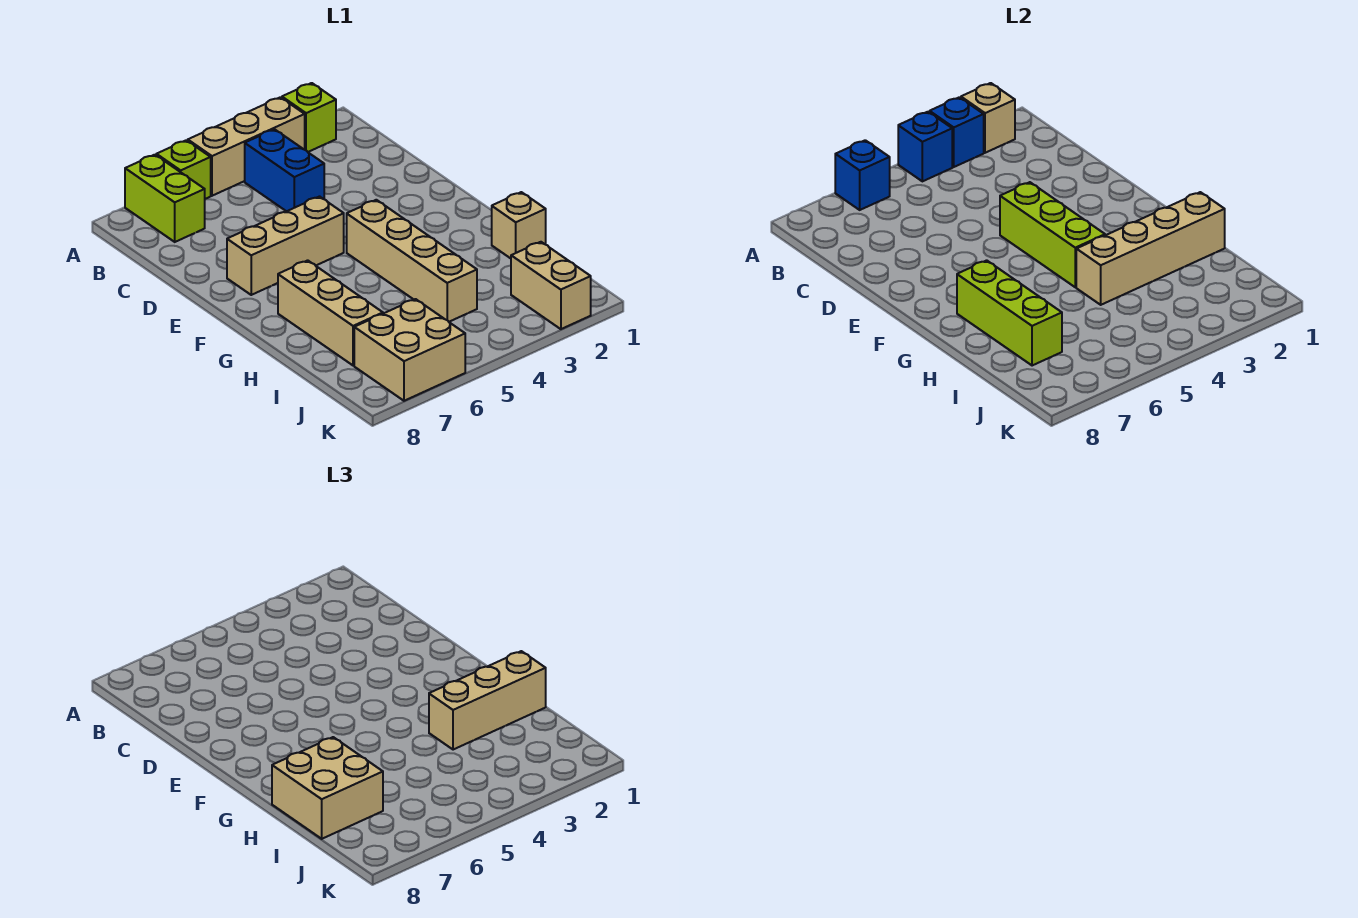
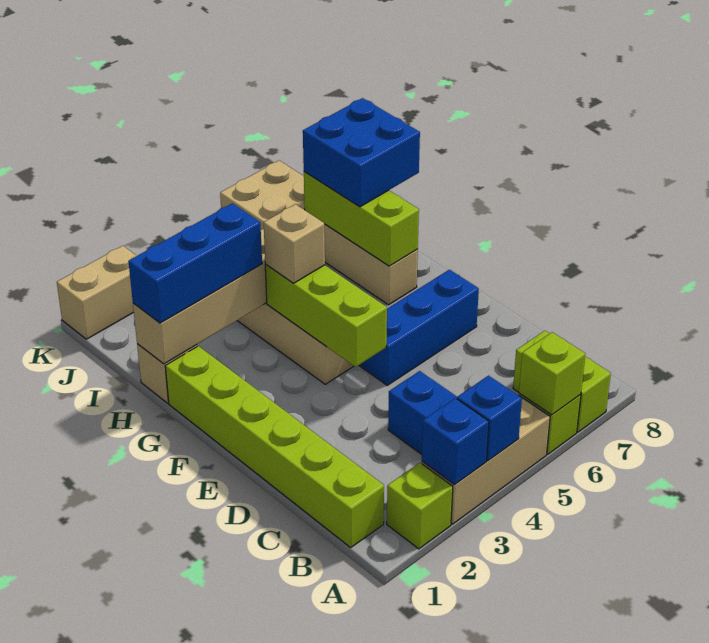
tan brick A2 level 2 -> tan brick G4 level 3
blue brick A6 level 2 -> lime brick A6 level 2
none -> lime brick B1:G1 level 1
tan brick E5:E7 level 1 -> blue brick E5:E7 level 1
tan brick H1:H3 level 3 -> blue brick H1:H3 level 3
tan brick H7:I8 level 3 -> blue brick H7:I8 level 3
tan brick J2:K2 level 1 -> tan brick K1:K2 level 1

